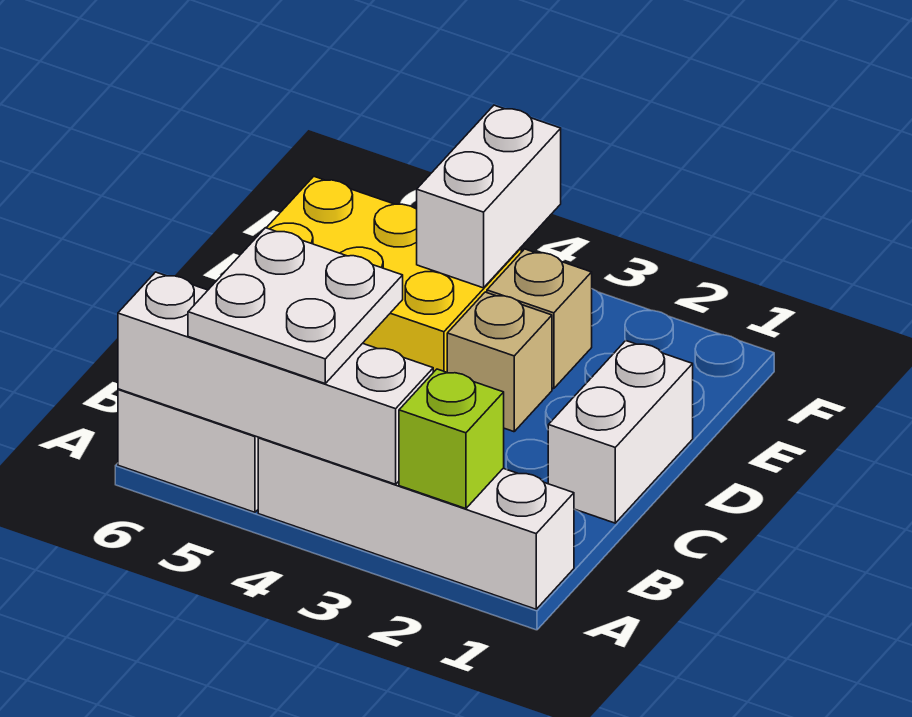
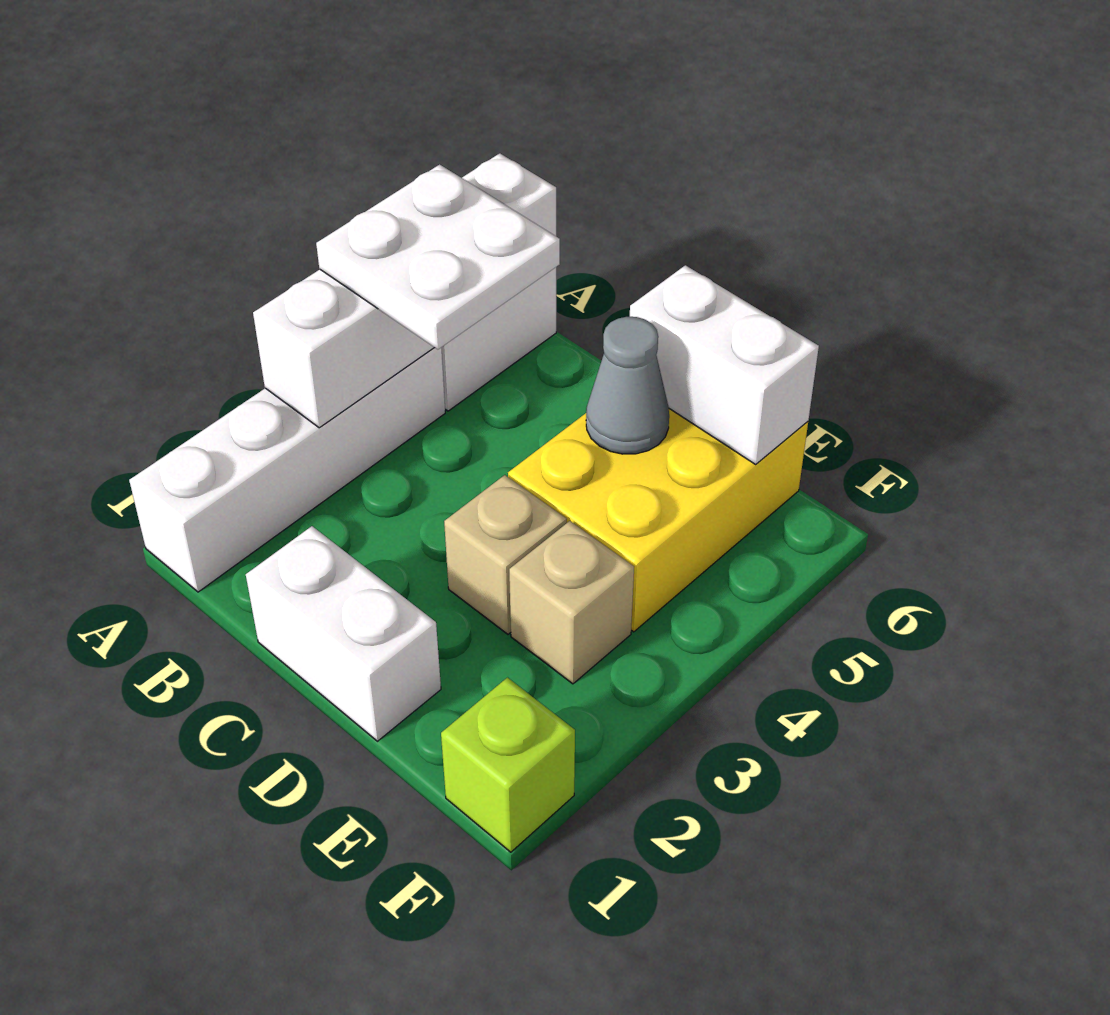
lime brick A2 level 2 -> lime brick F1 level 1
none -> grey cone D5 level 2
white brick E4:F4 level 2 -> white brick D6:E6 level 2

